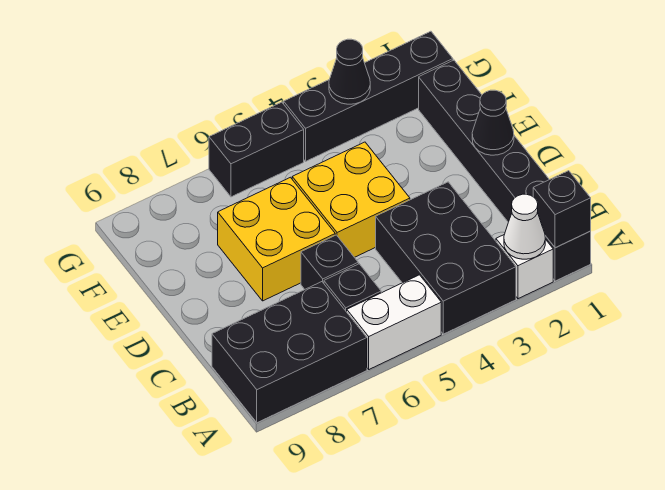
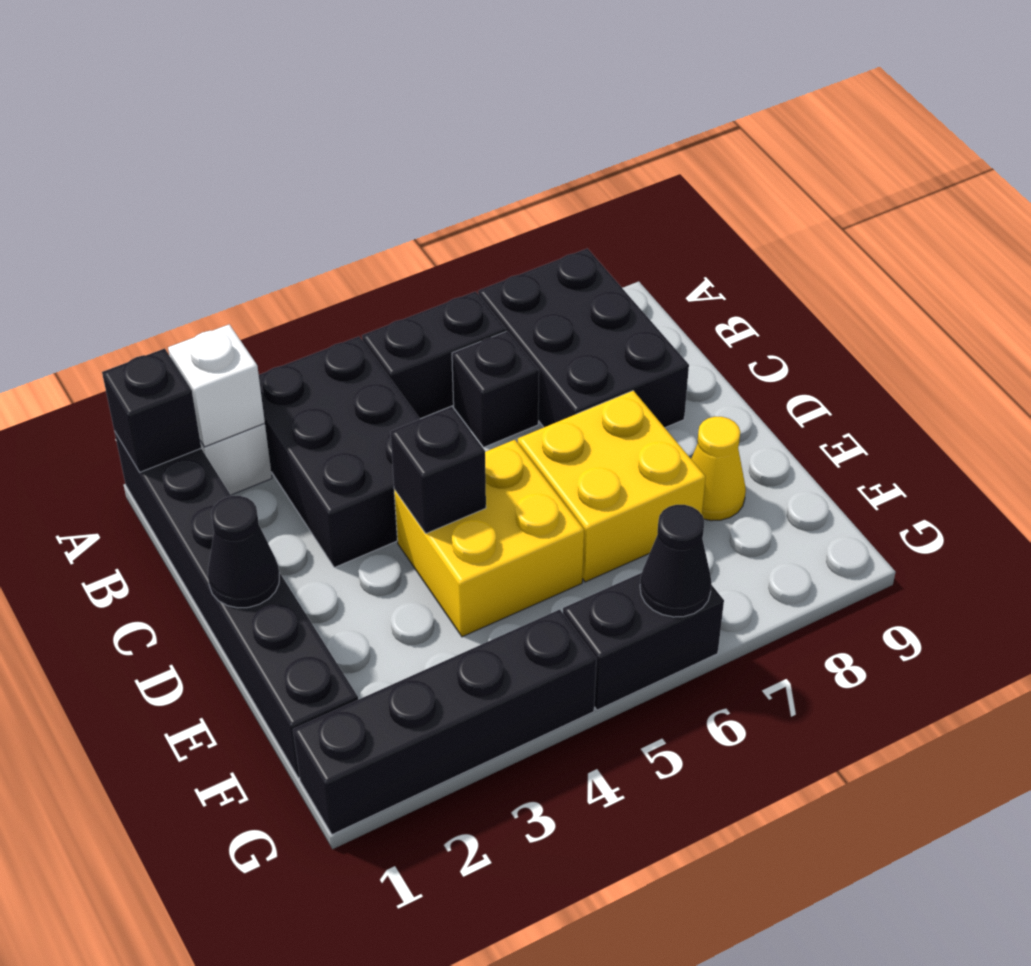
white cone A2 level 2 -> white brick A2 level 2
white brick A5:A6 level 1 -> black brick A5:A6 level 1
black brick A7:B9 level 1 -> black brick A7:C8 level 1
black brick C6 level 1 -> black brick D4 level 2
none -> yellow cone E8 level 1
black cone G3 level 2 -> black cone G6 level 2

